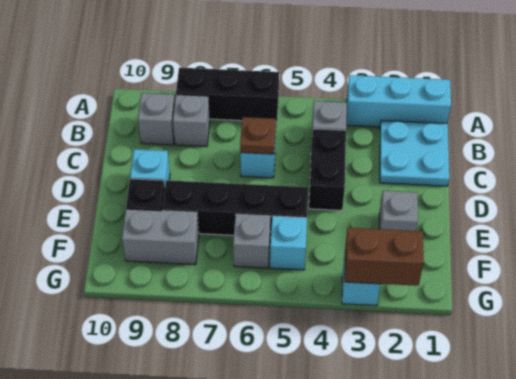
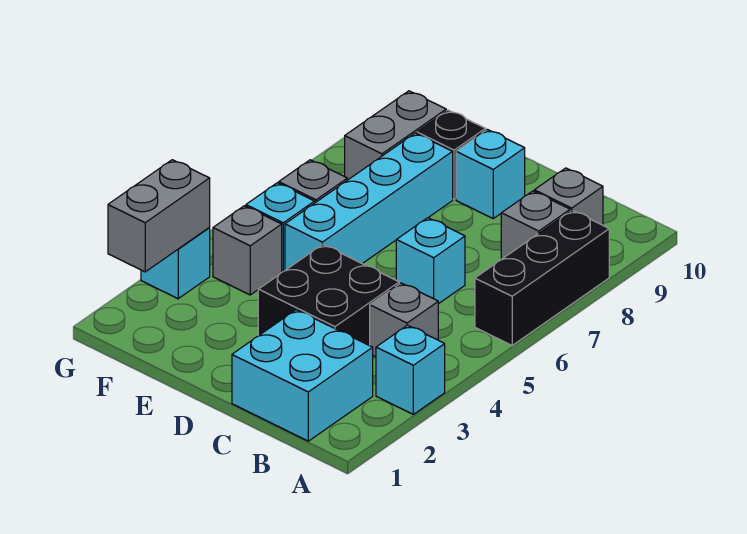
cyan brick A1:A3 level 1 -> cyan brick A3 level 1
cyan plate B1:C2 level 1 -> cyan brick B1:C2 level 1
black brick C4:D4 level 1 -> black brick C3:D4 level 1
brown plate C6 level 2 -> none
grey brick E2 level 1 -> grey brick F4 level 1
black brick E5:E8 level 1 -> cyan brick E5:E8 level 1
brown brick G2:G3 level 2 -> grey brick G2:G3 level 2

